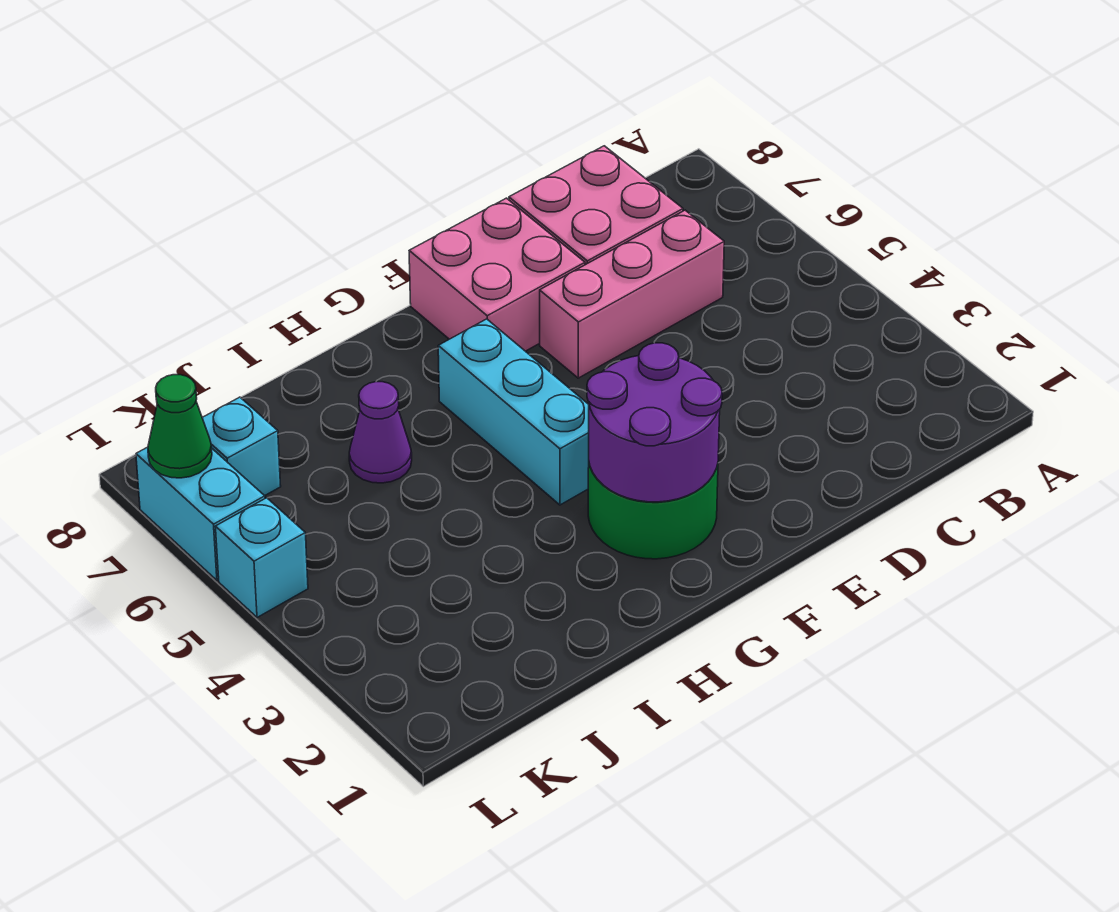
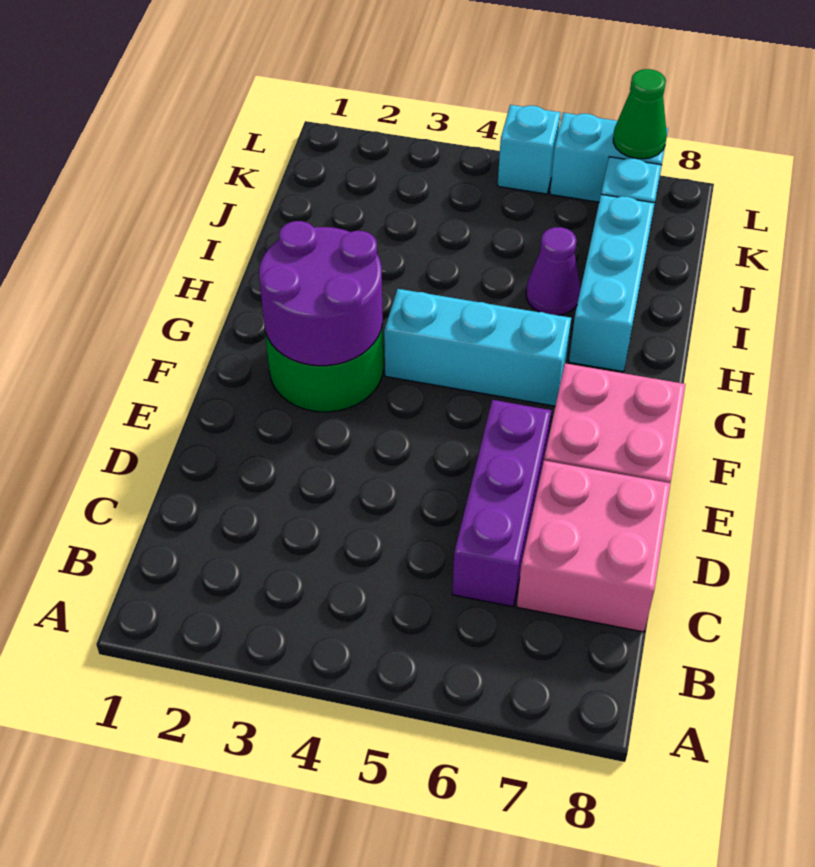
pink brick C6:E6 level 1 -> purple brick C6:E6 level 1
none -> cyan brick H7:J7 level 1

